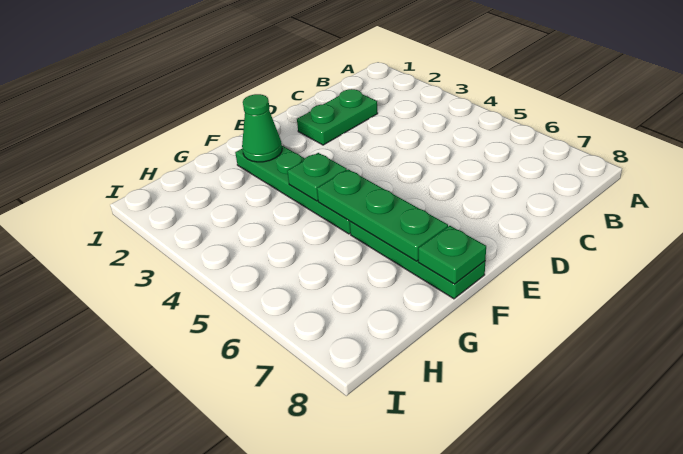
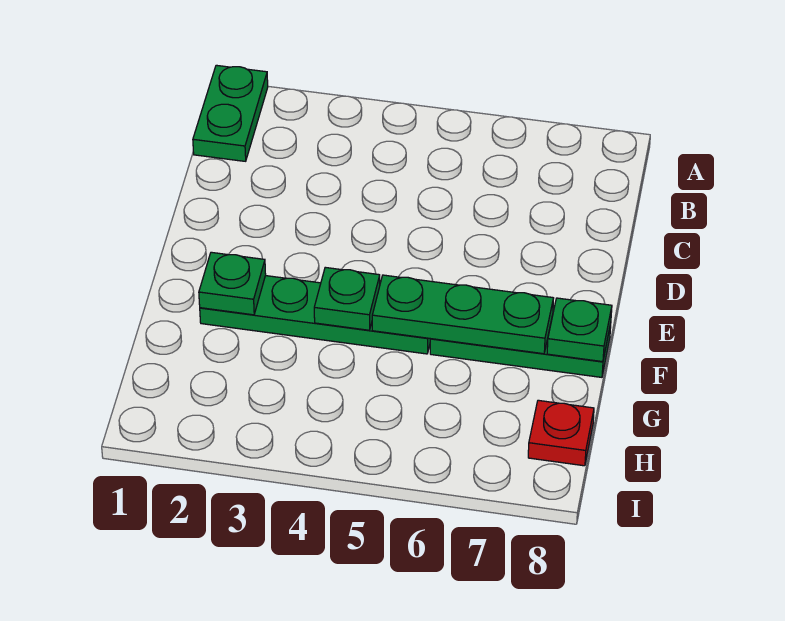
green plate C2:D2 level 1 -> green plate A1:B1 level 1
green cone F2 level 2 -> green plate F2 level 2
none -> red plate H8 level 1

